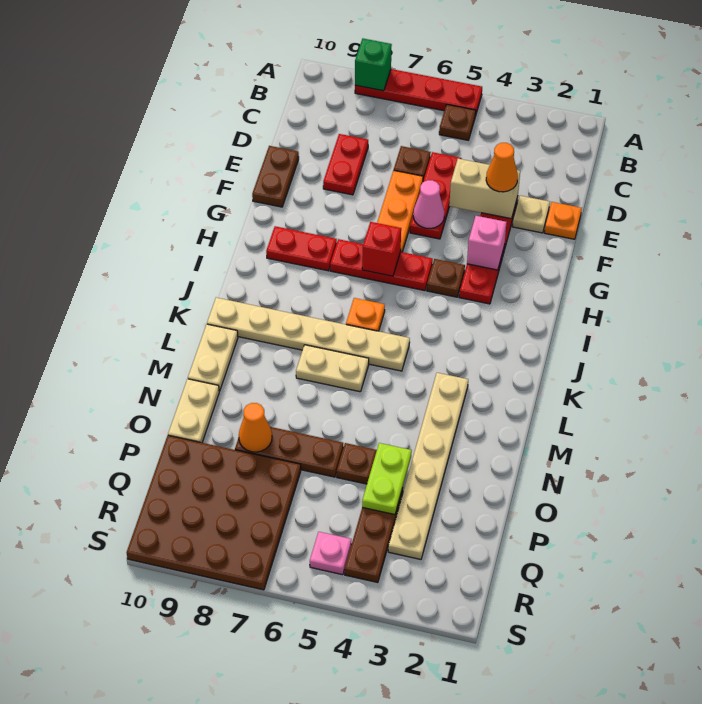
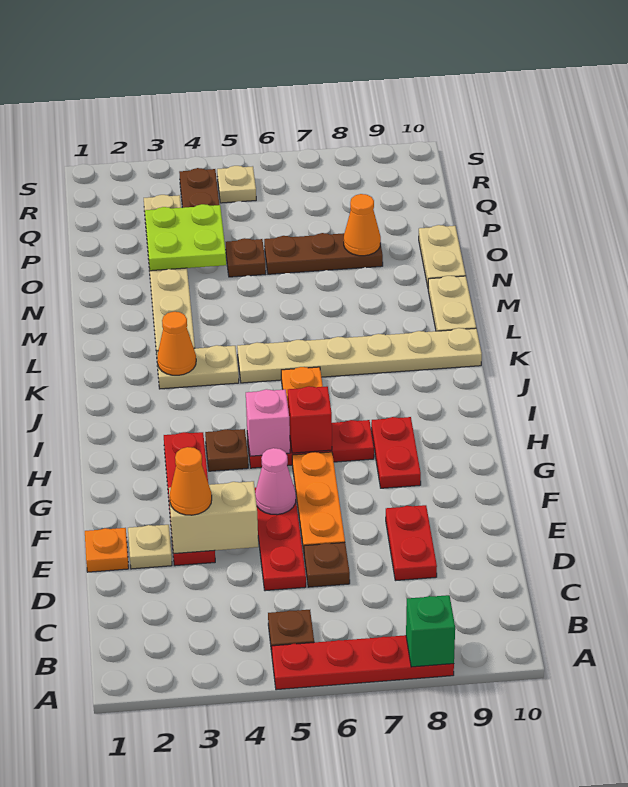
brown plate E10:F10 level 1 -> none
pink brick G3 level 2 -> pink brick H5 level 2
red plate H8:H9 level 1 -> red plate G8:H8 level 1
none -> orange cone K3 level 2
tan plate L6:L7 level 1 -> tan plate K3:K4 level 1
lime plate O4:P4 level 2 -> lime plate O3:P4 level 2
brown plate P7:S10 level 1 -> none
pink plate R5 level 1 -> tan plate R5 level 1

